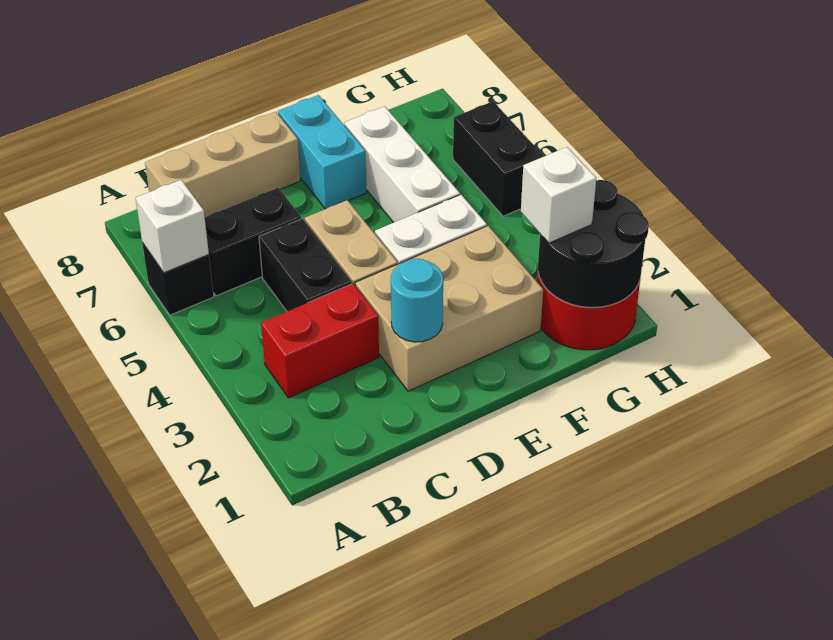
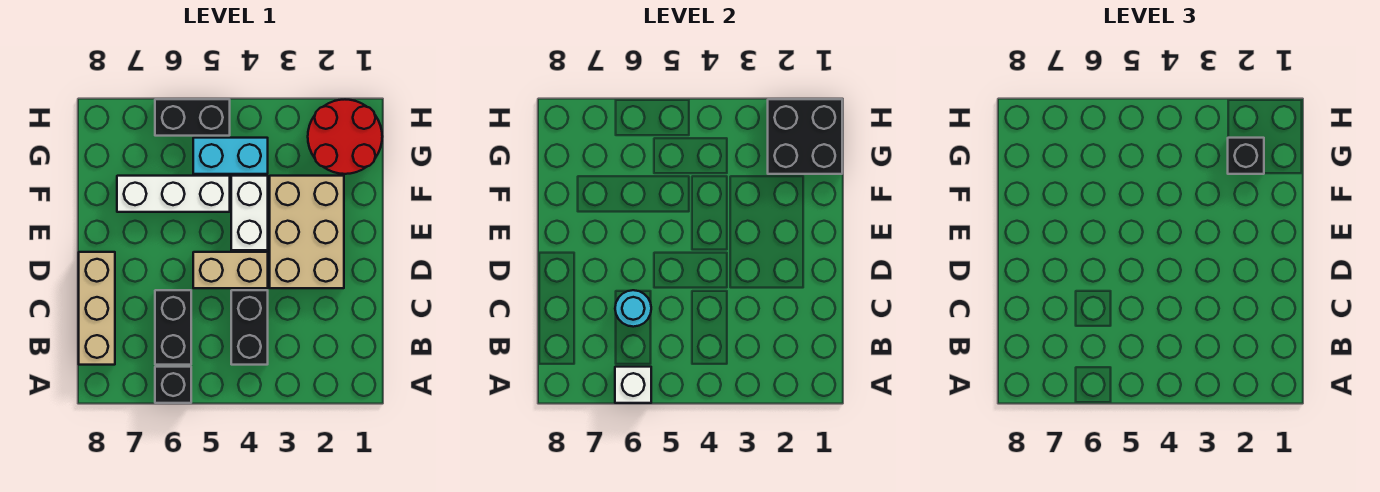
red brick B3:C3 level 1 -> none
black brick C4:C5 level 1 -> black brick B4:C4 level 1
cyan round brick D2 level 2 -> cyan round brick C6 level 2
cyan brick E7:E8 level 1 -> cyan brick G4:G5 level 1
black round brick G1:H2 level 2 -> black brick G1:H2 level 2
white brick G2 level 3 -> black brick G2 level 3

